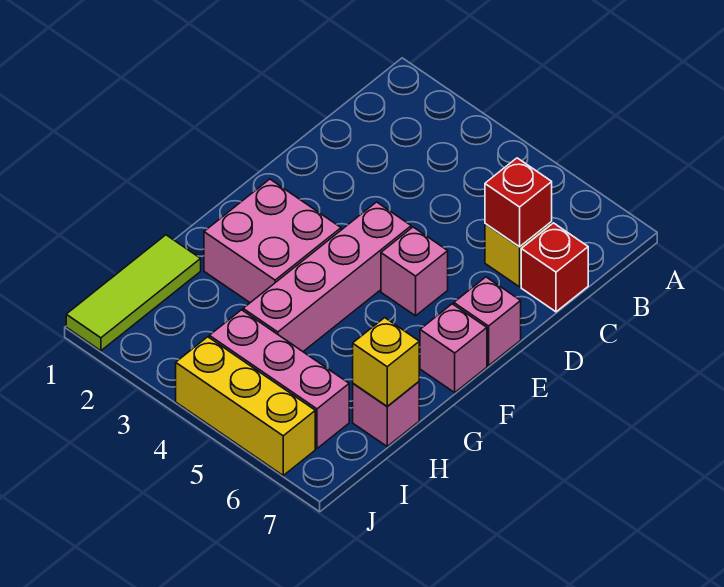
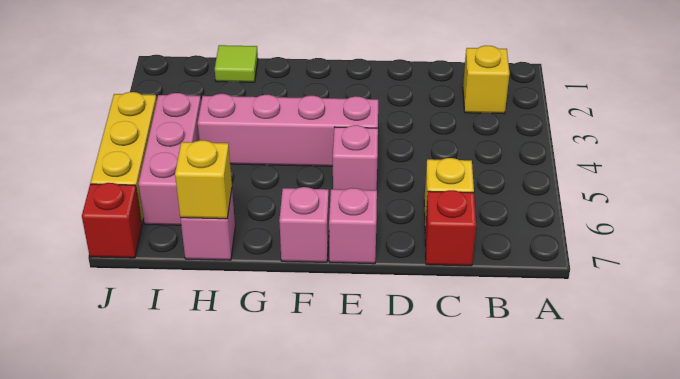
none -> yellow brick B2 level 1
red brick C6 level 2 -> red brick J7 level 1
pink brick F2:G3 level 1 -> none
lime tile H1:J1 level 1 -> lime tile H1 level 1

